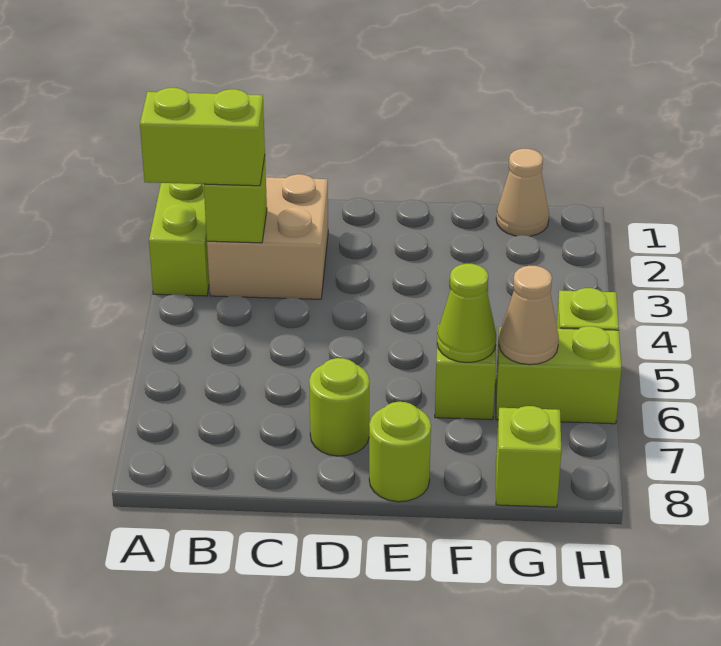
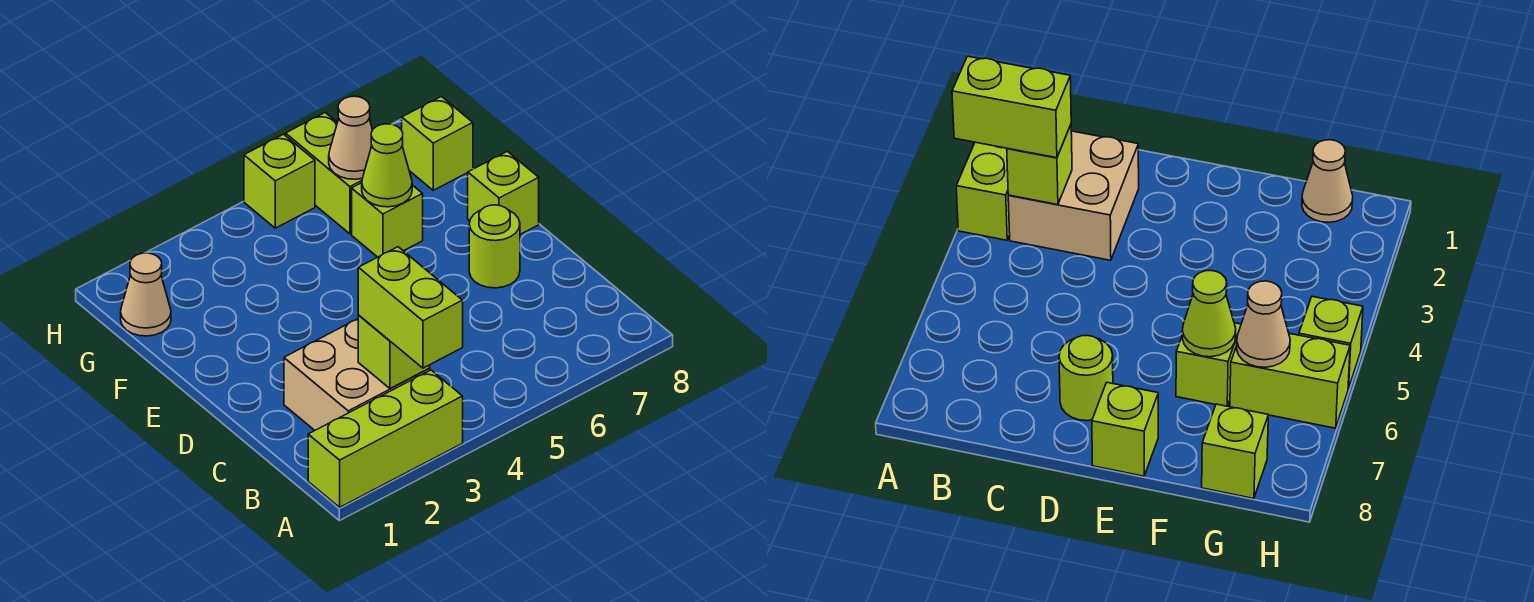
lime round brick E8 level 1 -> lime brick E8 level 1

